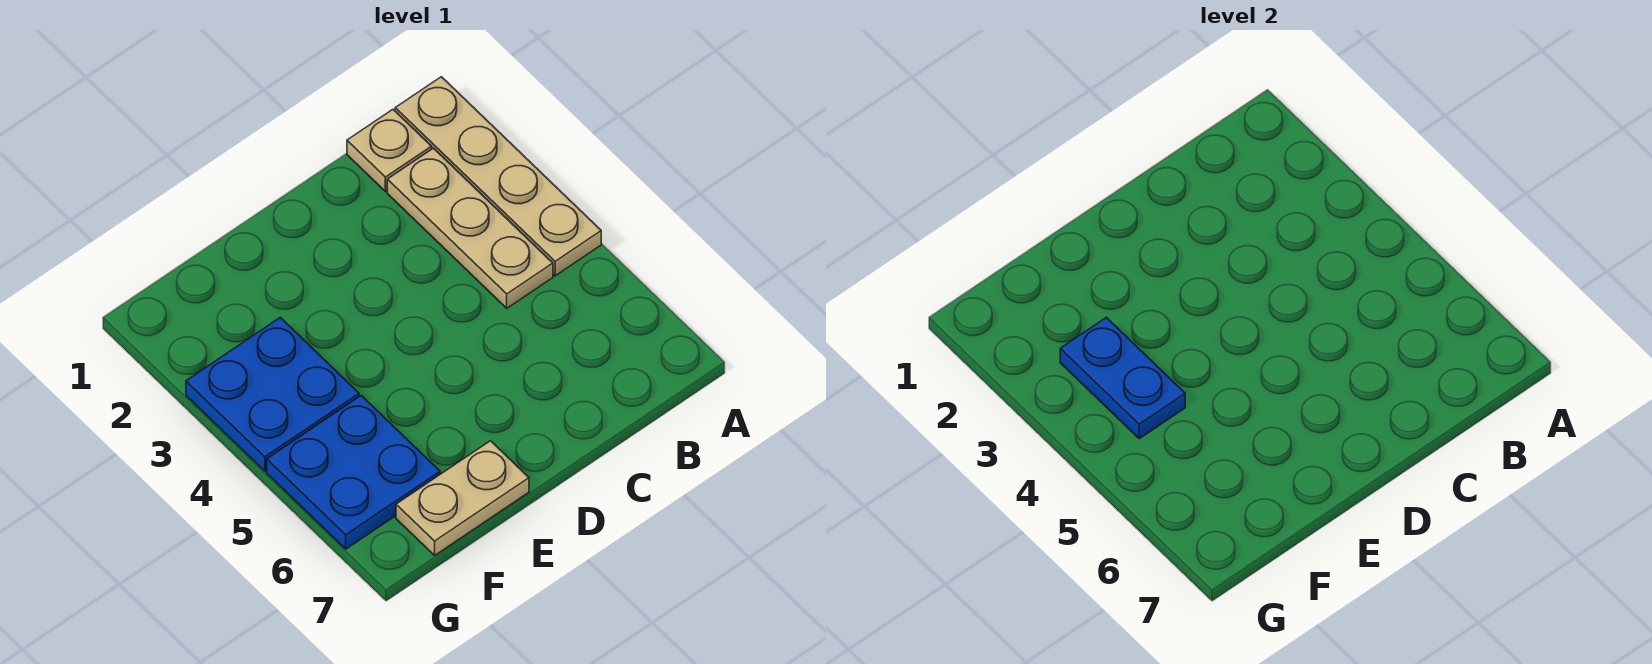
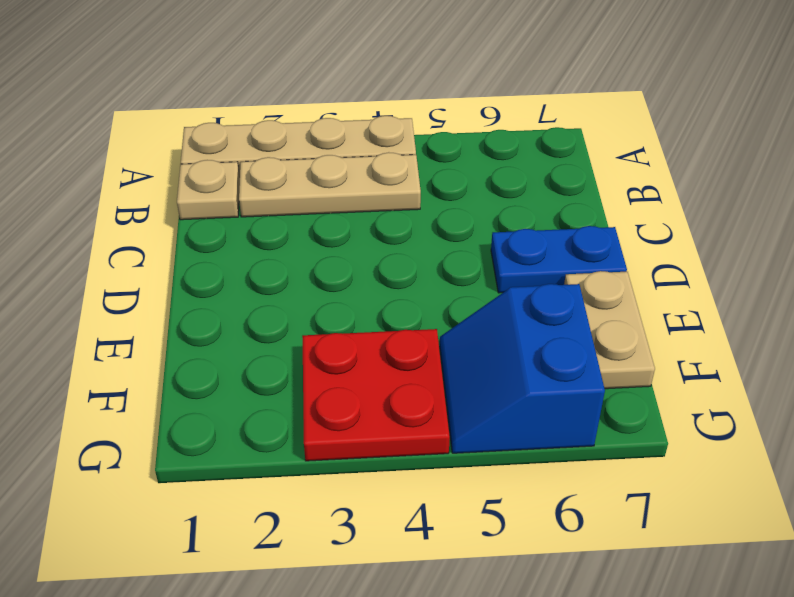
blue plate F3:G4 level 1 -> red plate F3:G4 level 1
blue plate F3:F4 level 2 -> blue plate D6:D7 level 1
blue plate F5:G6 level 1 -> blue slope F5:G6 level 1 top 6

